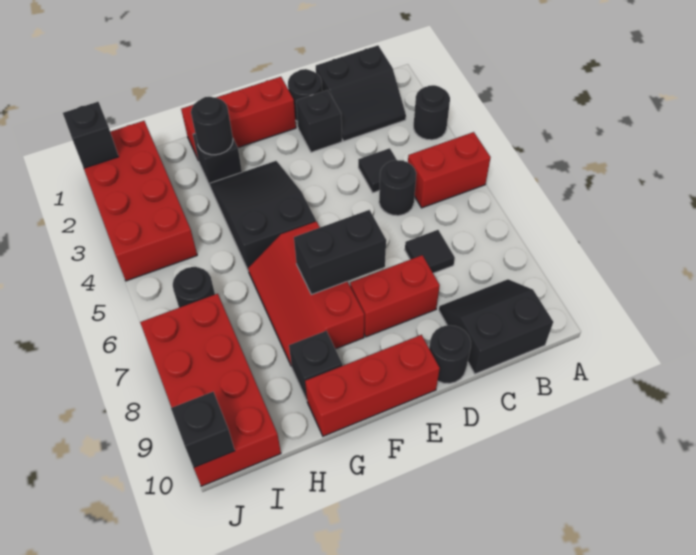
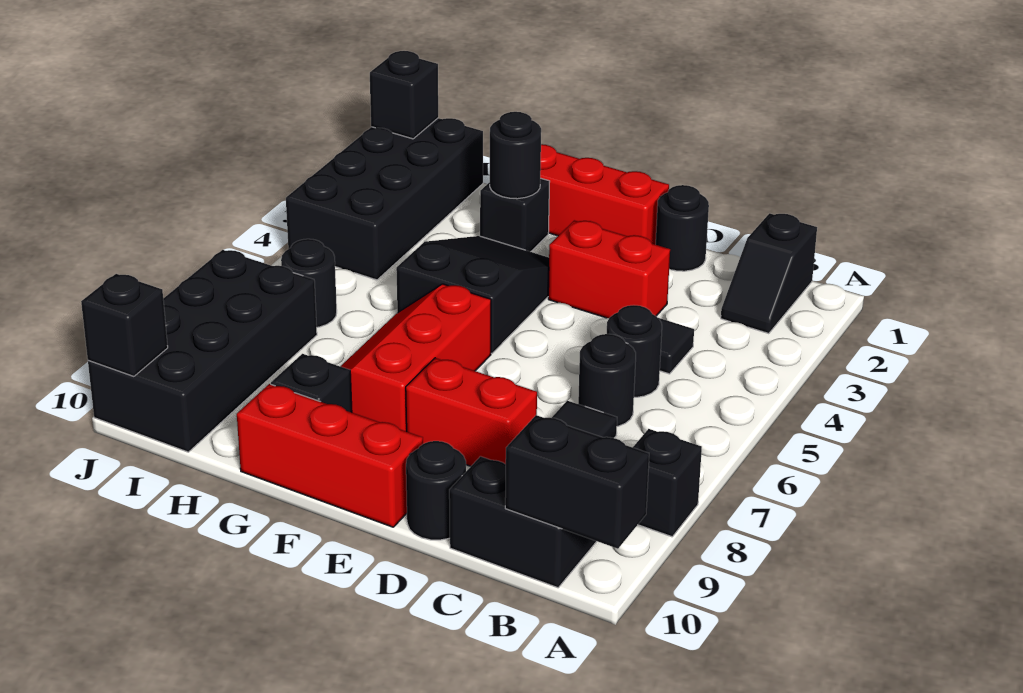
black round brick A3 level 1 -> black round brick C6 level 1
red brick A5:B5 level 1 -> red brick D3:E3 level 1
black slope B1:C2 level 1 top 1 -> black slope B1:B2 level 1 top 1
black brick D2 level 1 -> black brick A8 level 1
black brick E7:F7 level 2 -> black brick A10:B10 level 2
red brick I1:J4 level 1 -> black brick I1:J4 level 1
red brick I7:J10 level 1 -> black brick I7:J10 level 1

